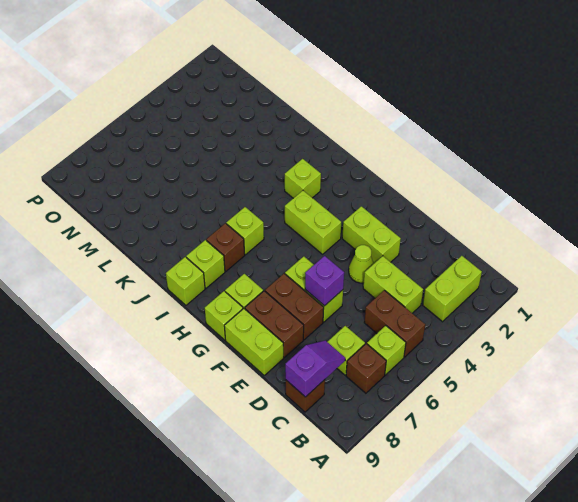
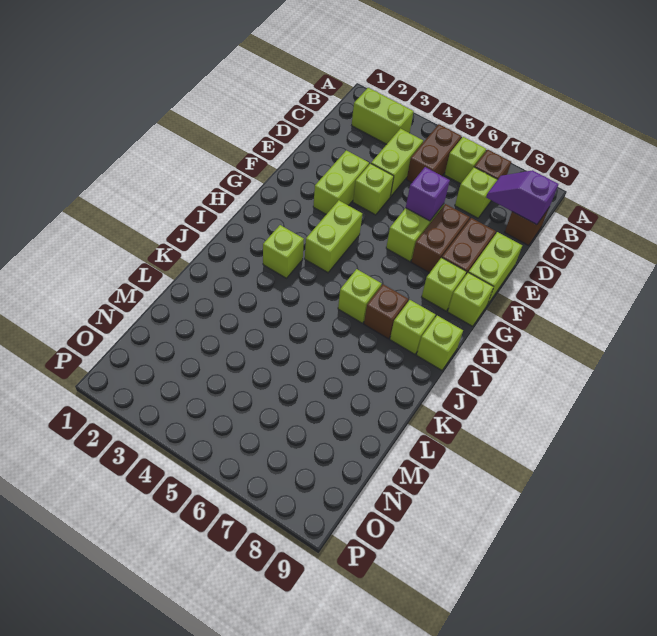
lime cone E4 level 1 -> lime brick E4 level 1

